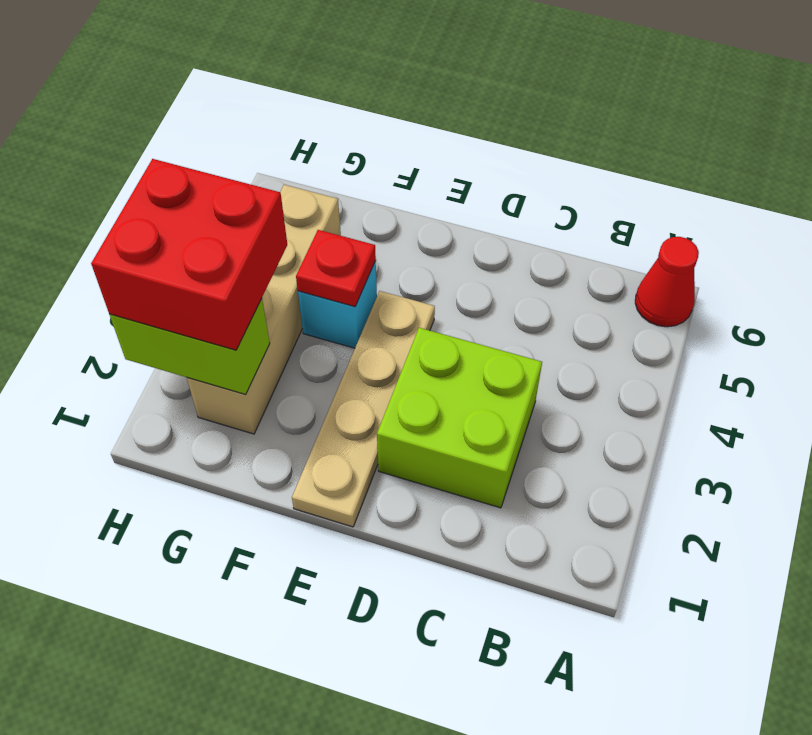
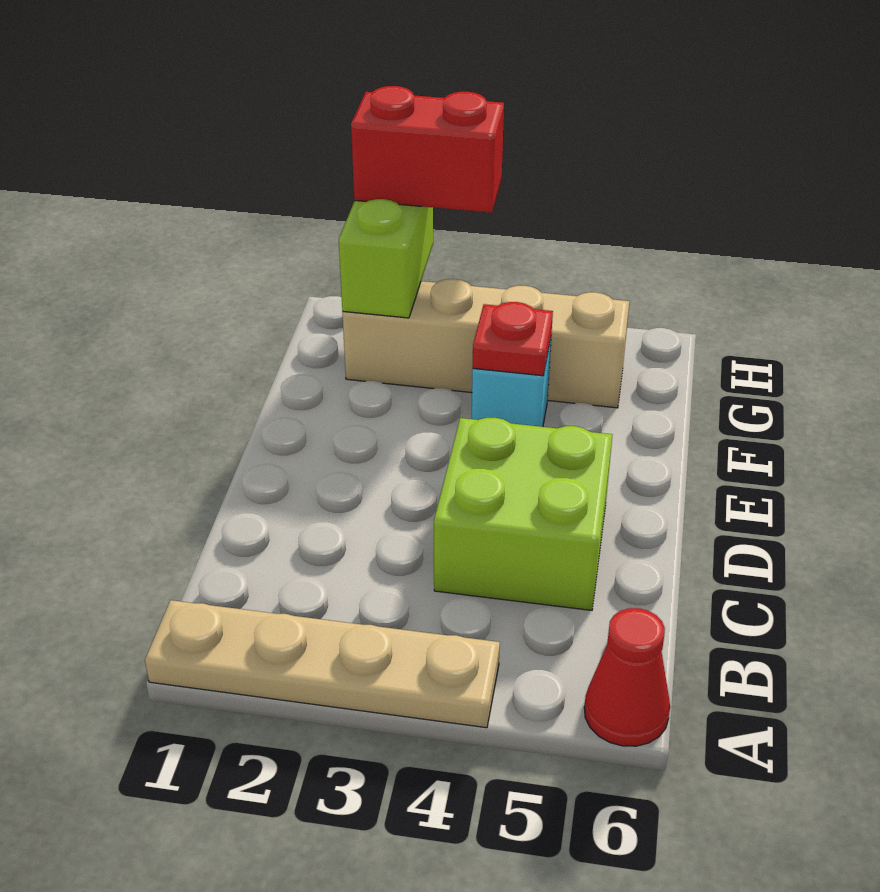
lime brick C2:D3 level 1 -> lime brick C4:D5 level 1
tan plate E1:E4 level 1 -> tan plate A1:A4 level 1
red brick G2:H3 level 3 -> red brick H2:H3 level 3

